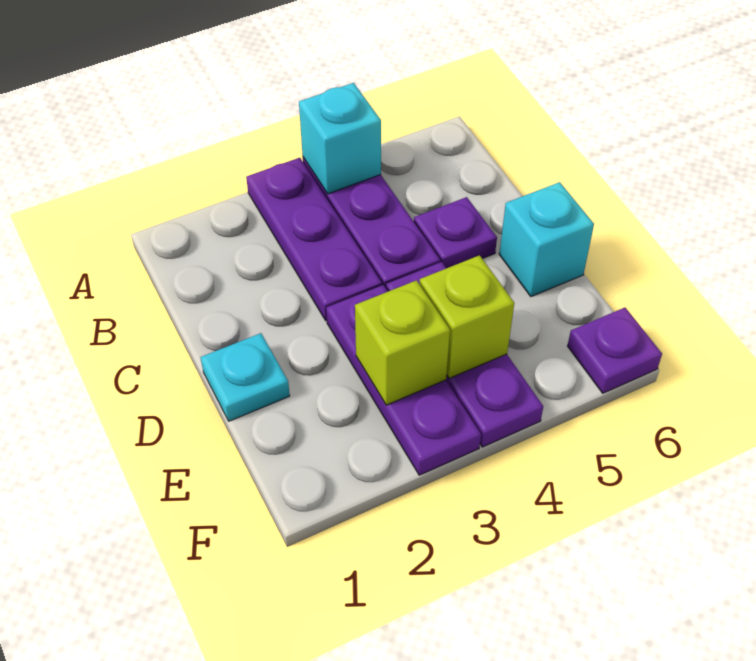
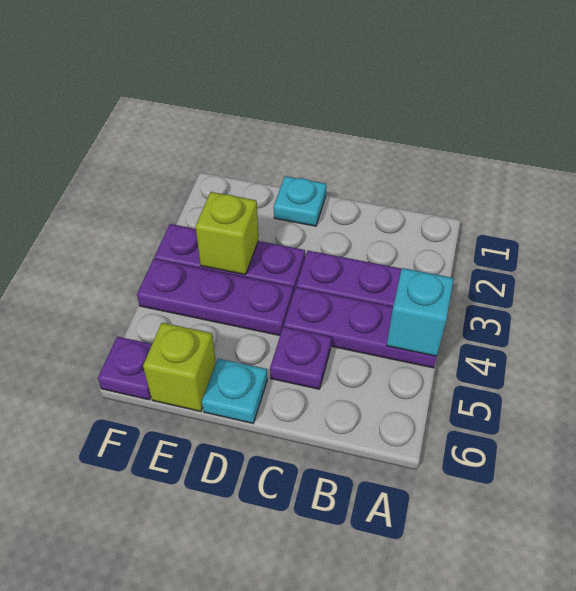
cyan brick D6 level 1 -> cyan plate D6 level 1
lime brick E4 level 2 -> lime brick E6 level 1

